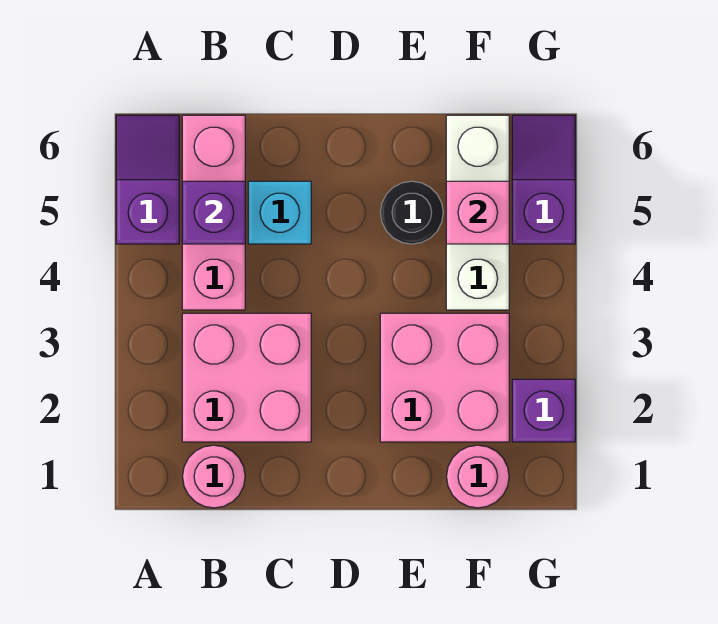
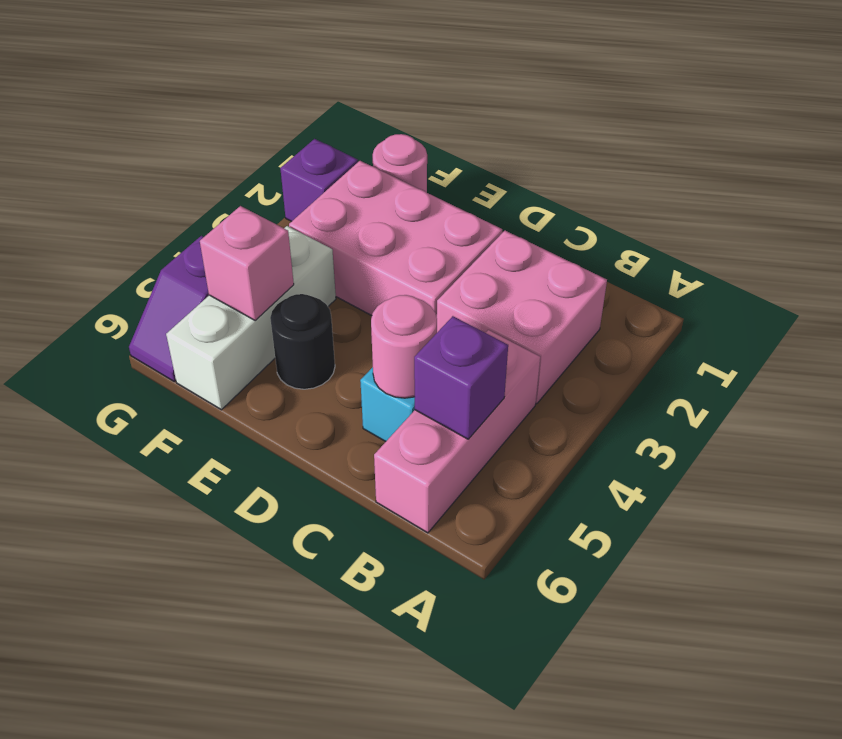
purple slope A5:A6 level 1 top 5 -> none
pink round brick B1 level 1 -> pink round brick C5 level 2
pink brick E2:F3 level 1 -> pink brick D2:F3 level 1

